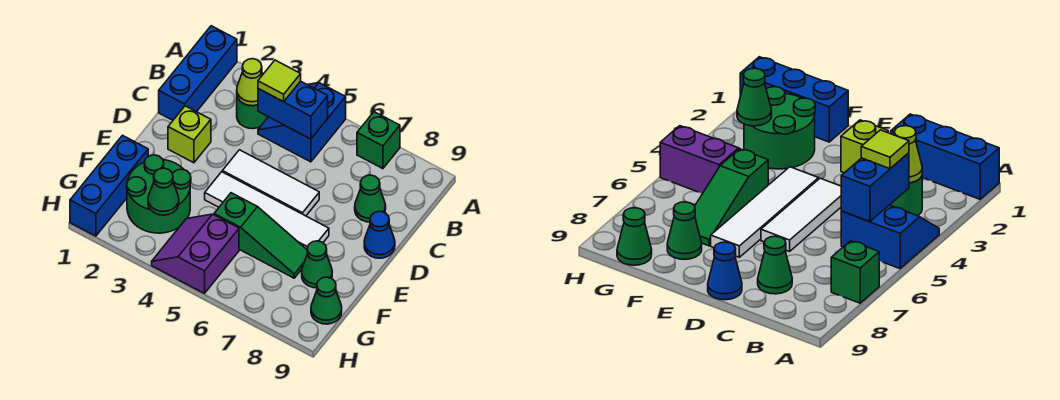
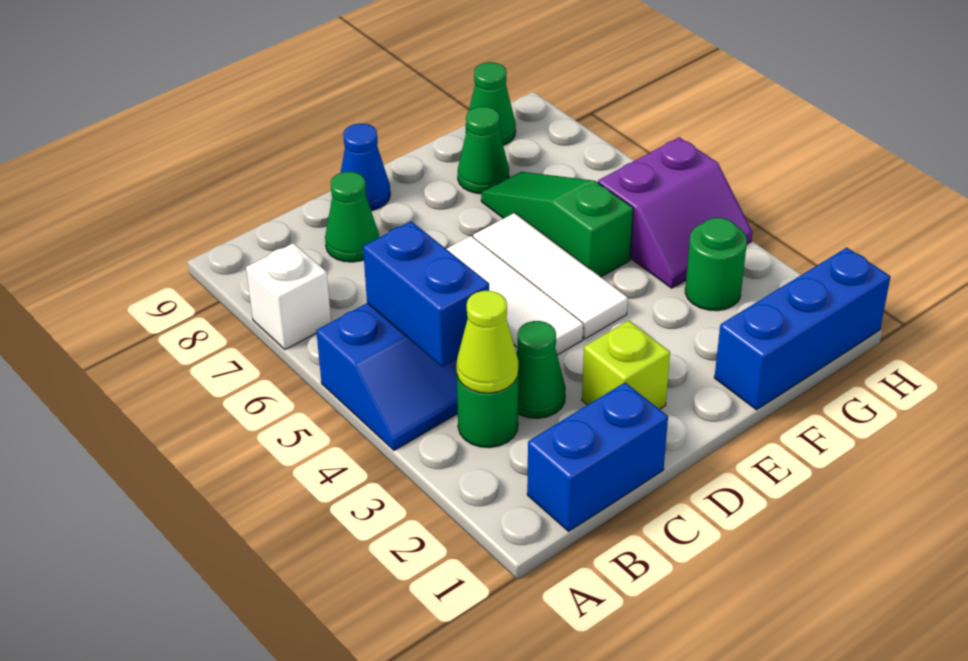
blue brick A1:C1 level 1 -> blue brick B1:C1 level 1
green brick A7 level 1 -> white brick A7 level 1
lime tile B4 level 3 -> none
white tile E4:E7 level 1 -> white tile E4:E6 level 1
green round brick F2:G3 level 1 -> green round brick G3 level 1
green cone G3 level 2 -> green cone C3 level 1

